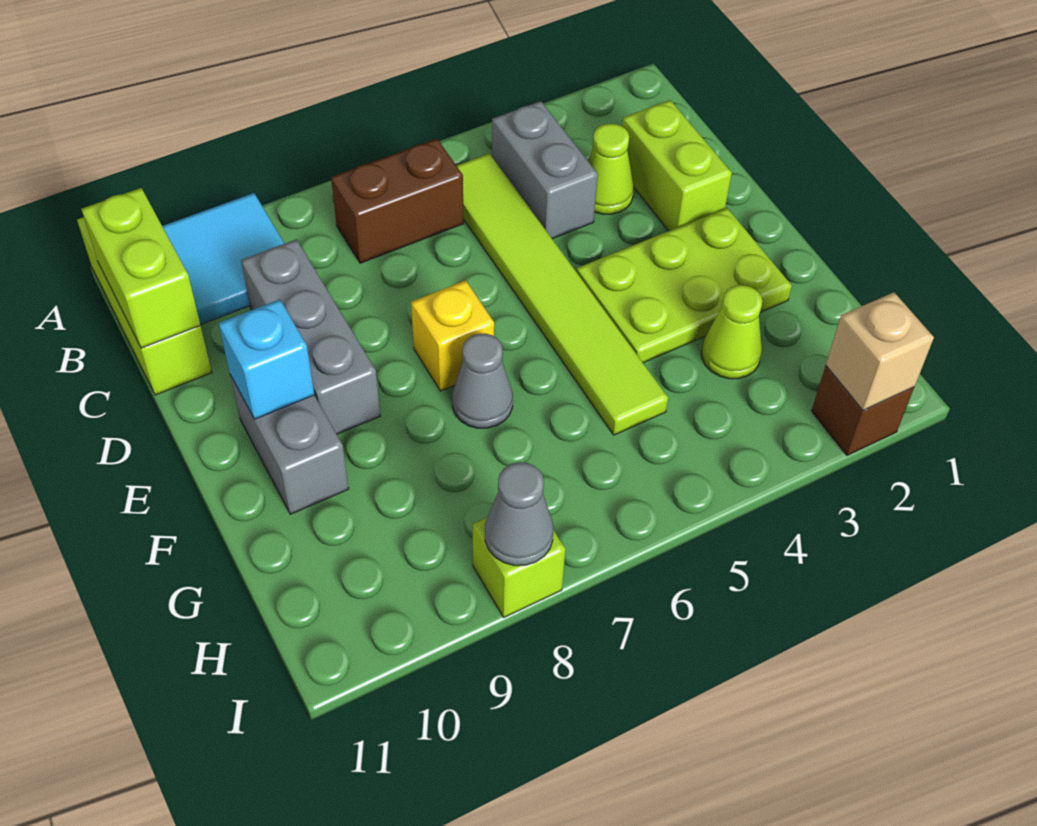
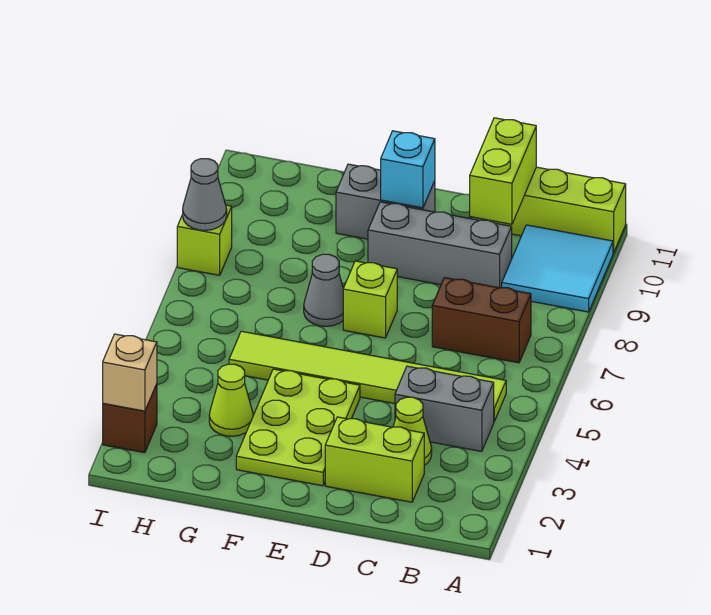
brown brick B6:B7 level 1 -> brown brick B7:C7 level 1
lime brick B11:C11 level 2 -> lime brick C10:C11 level 2
yellow brick E7 level 1 -> lime brick E7 level 1

